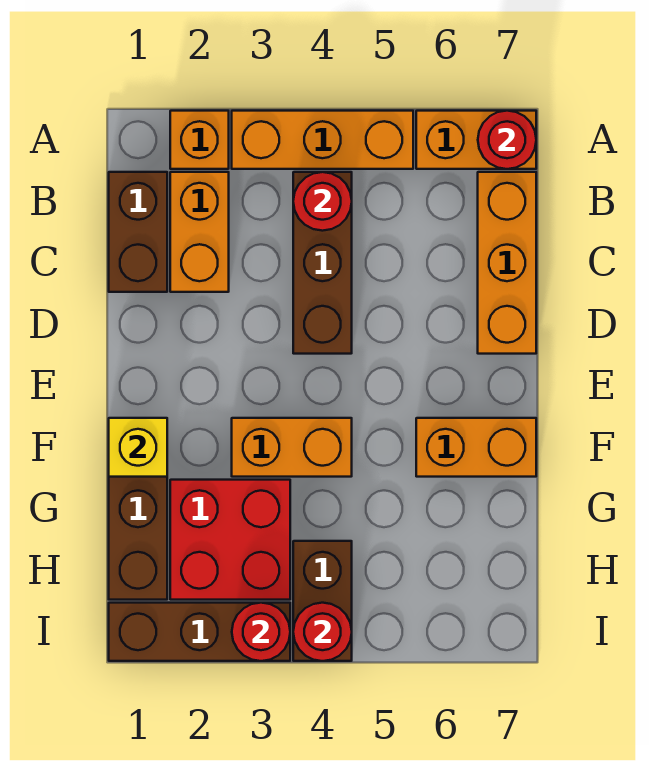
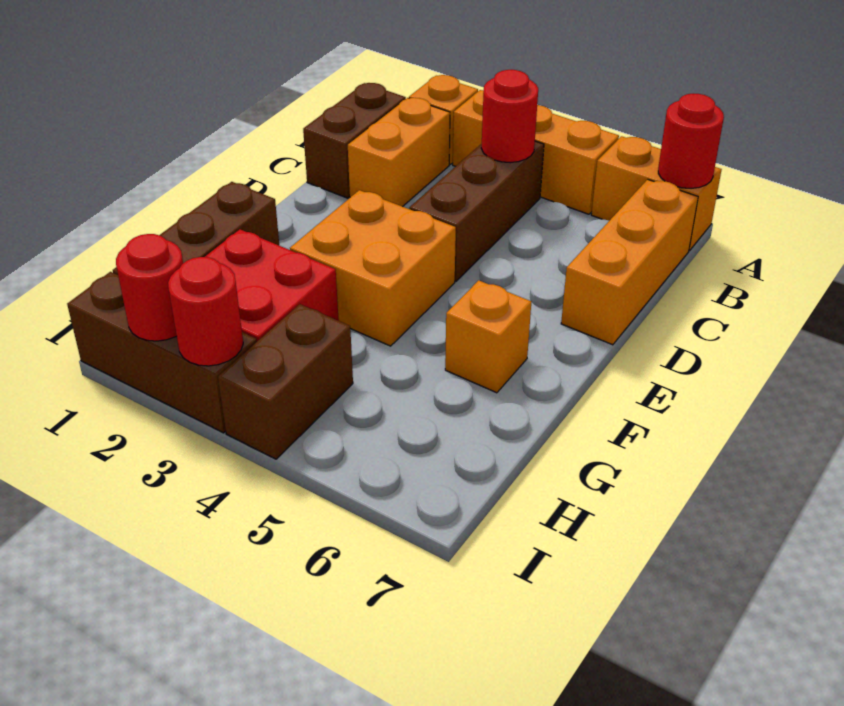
yellow brick F1 level 2 -> none
orange brick F3:F4 level 1 -> orange brick E3:F4 level 1
orange brick F6:F7 level 1 -> orange brick F6 level 1
red round brick I4 level 2 -> red round brick I2 level 2

